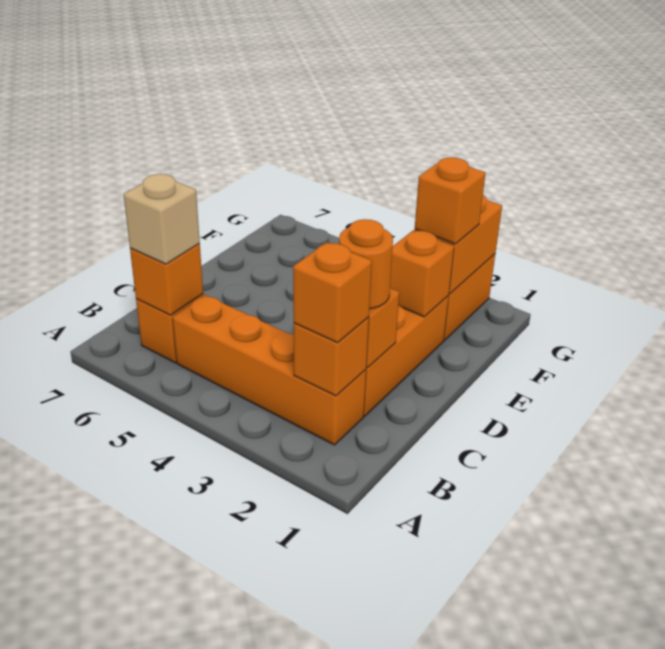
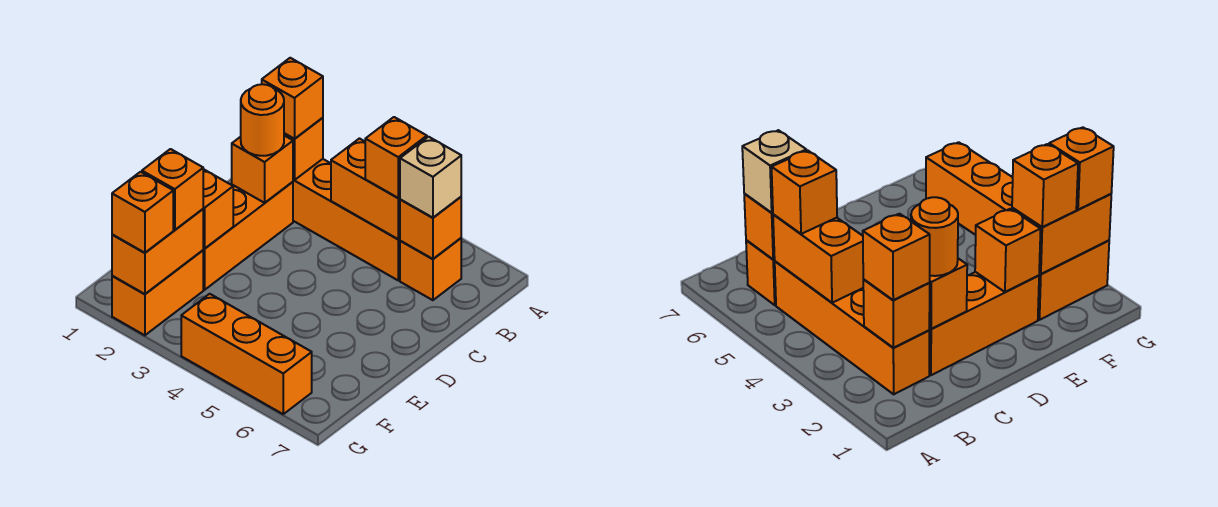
none -> orange brick B4:B5 level 2
none -> orange brick B5 level 3
none -> orange brick G2 level 3
none -> orange brick G4:G6 level 1

